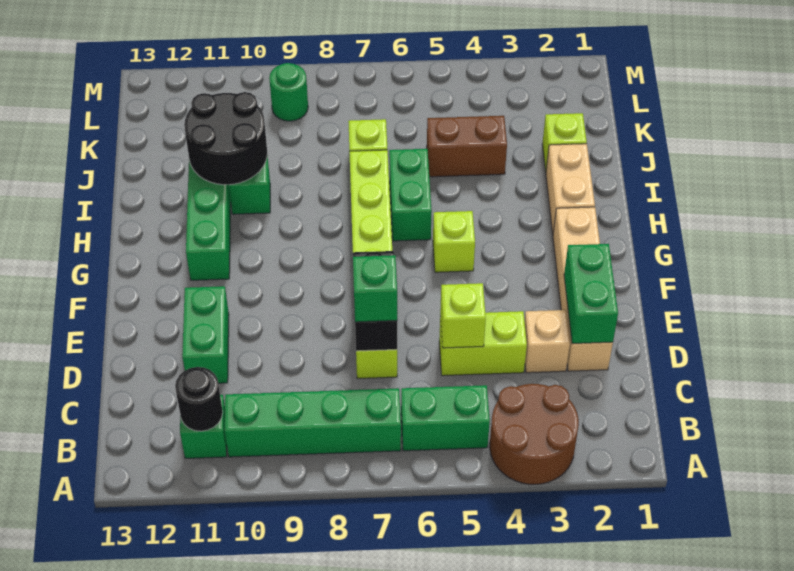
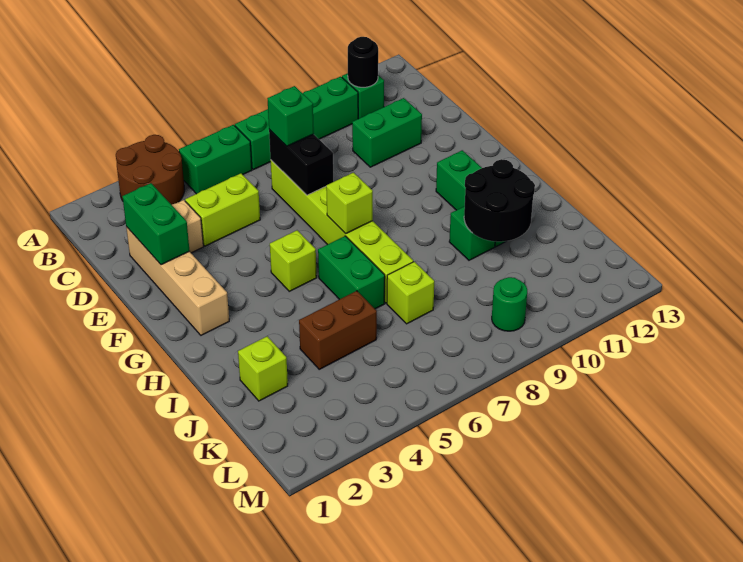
lime brick D5 level 2 -> lime brick G7 level 2
green brick D11:E11 level 1 -> green brick D10:D11 level 1
tan brick H2:I2 level 1 -> none

